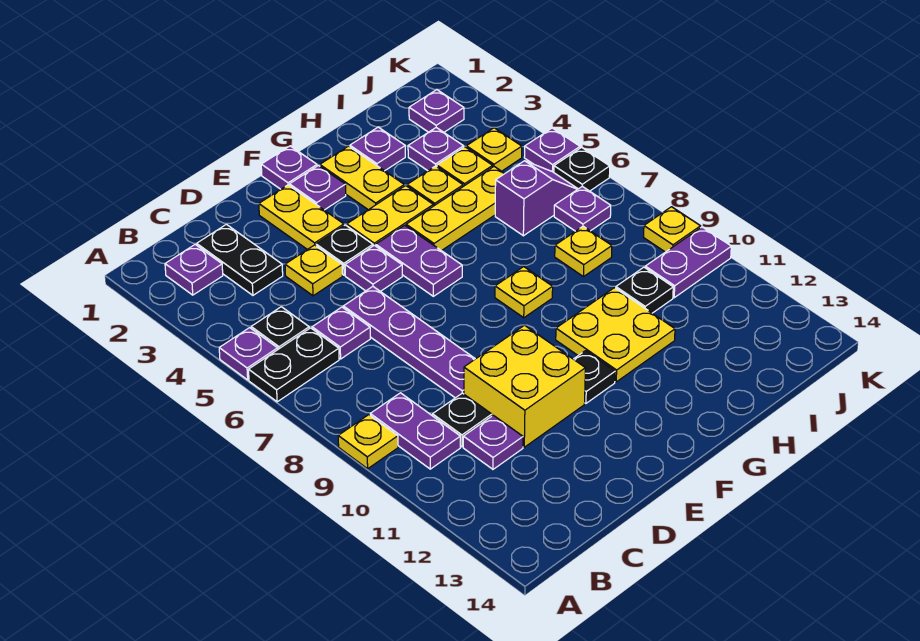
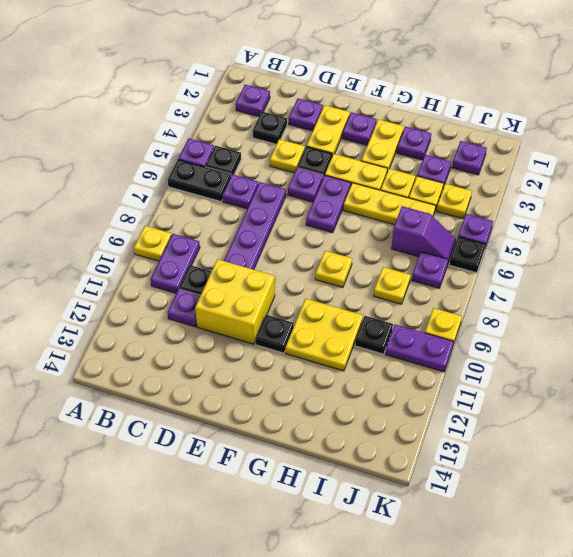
black plate C2:C3 level 1 -> black plate C3 level 1
purple plate F1 level 1 -> purple plate D2 level 1

